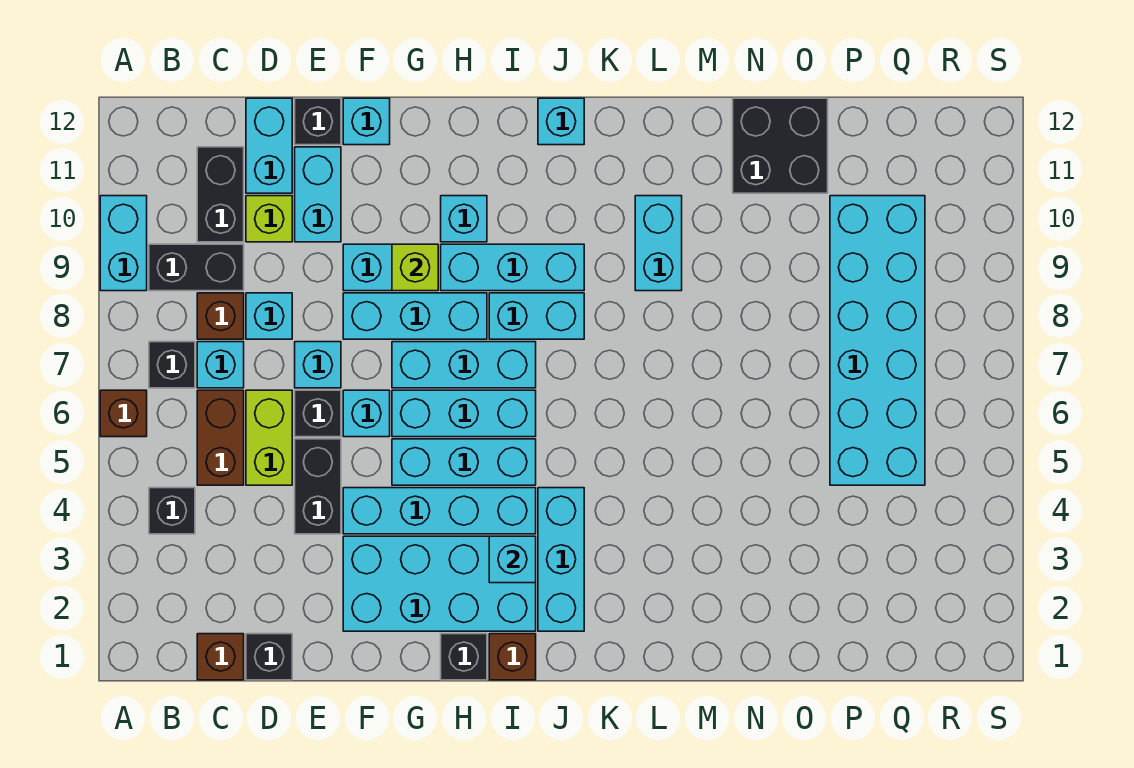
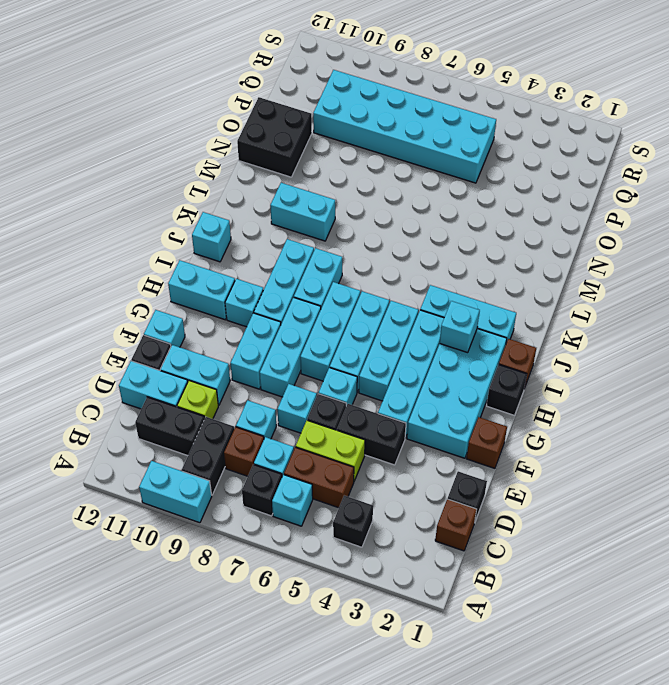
brown brick A6 level 1 -> brown brick F1 level 1
none -> cyan brick B6 level 1
lime brick G9 level 2 -> none
none -> cyan brick H11:H12 level 1

